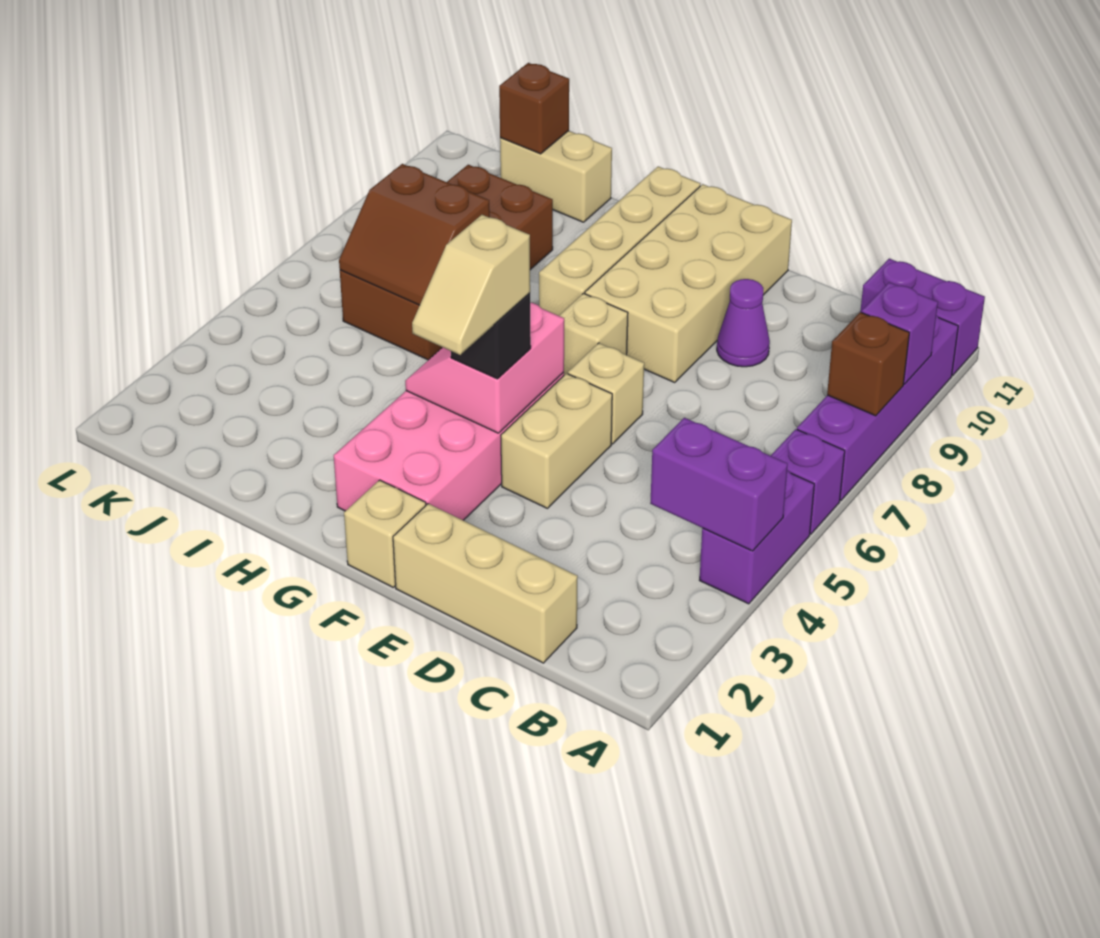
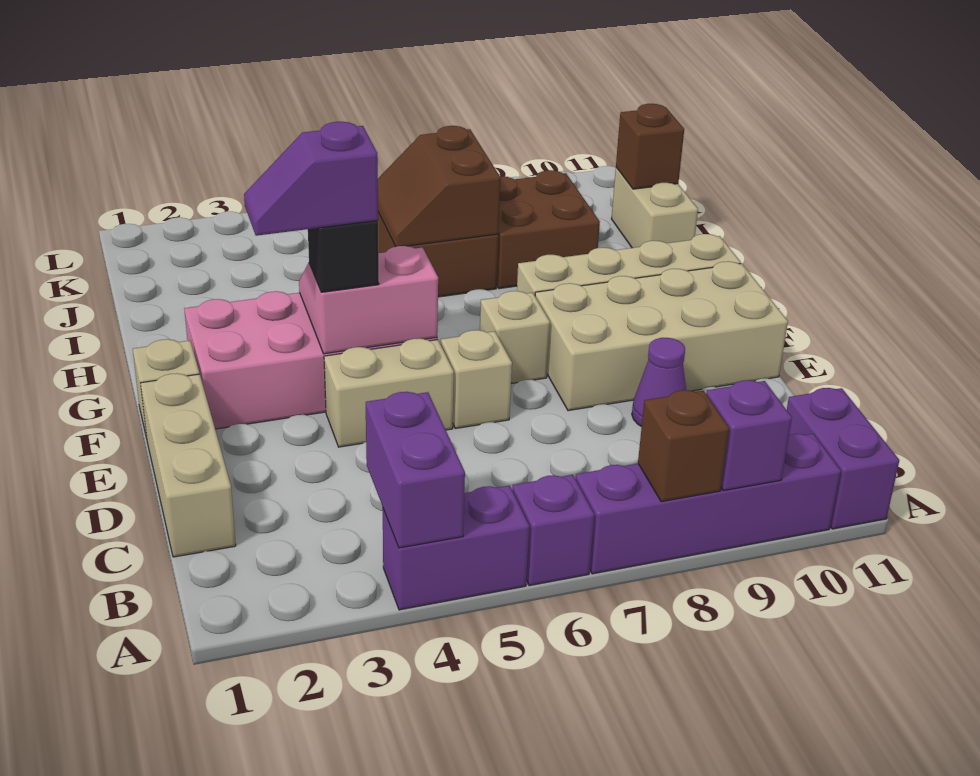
tan slope F3:F4 level 4 top 4 -> purple slope F3:F4 level 4 top 4

